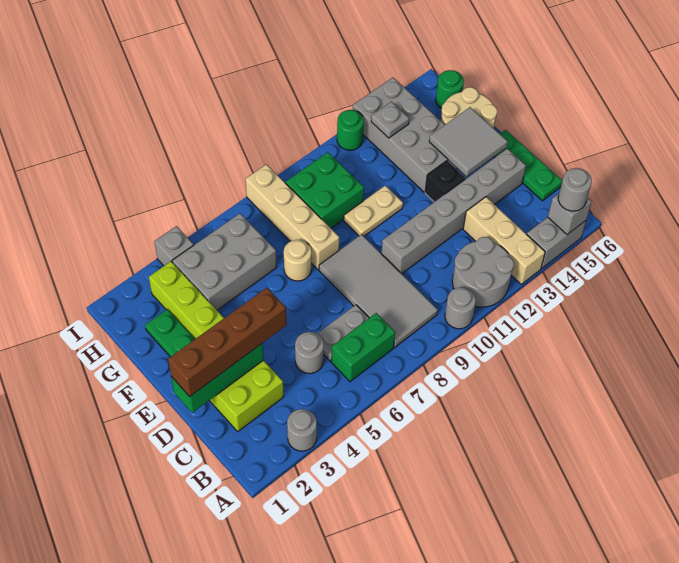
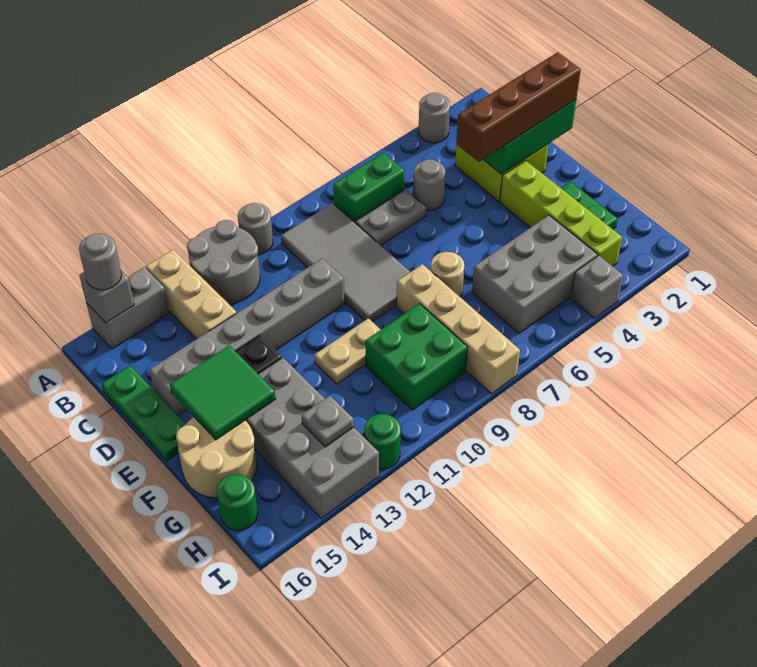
grey tile E14:F15 level 2 -> green tile E14:F15 level 2

